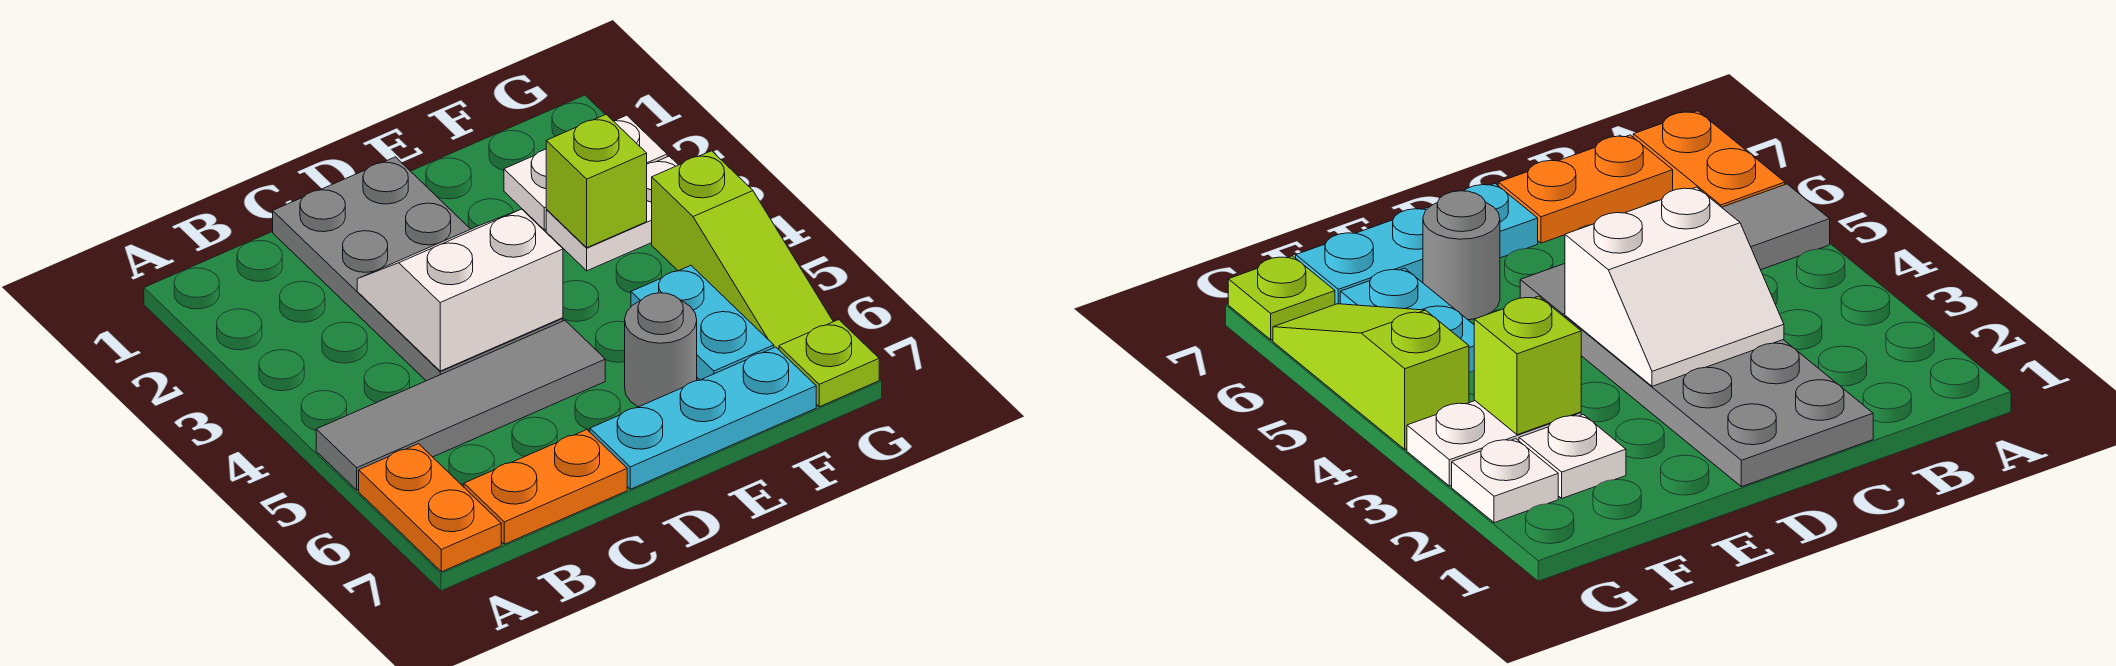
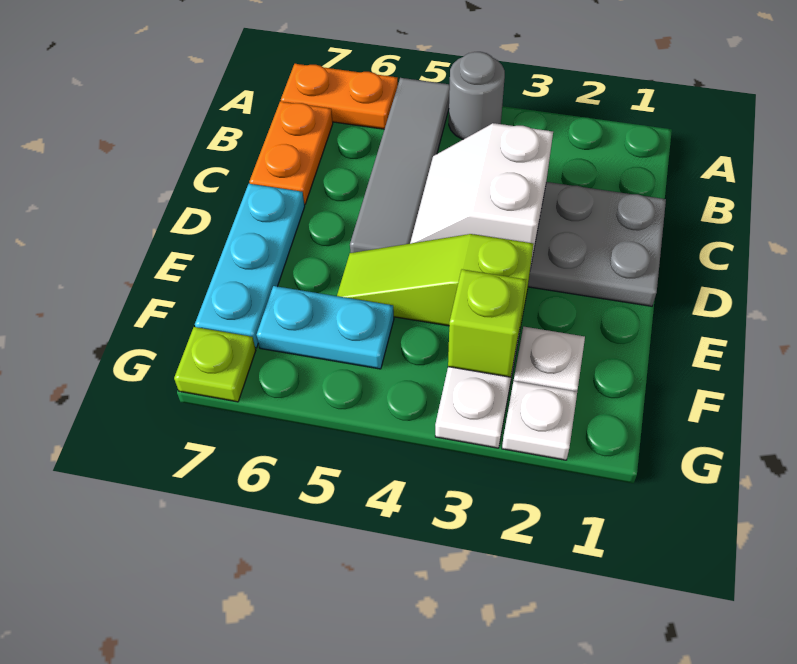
white slope C3:D4 level 2 top 4 -> white slope C3:D4 level 2 top 3
grey round brick E6 level 1 -> grey round brick A4 level 1
lime slope G4:G6 level 1 top 4 -> lime slope E3:E5 level 1 top 3

